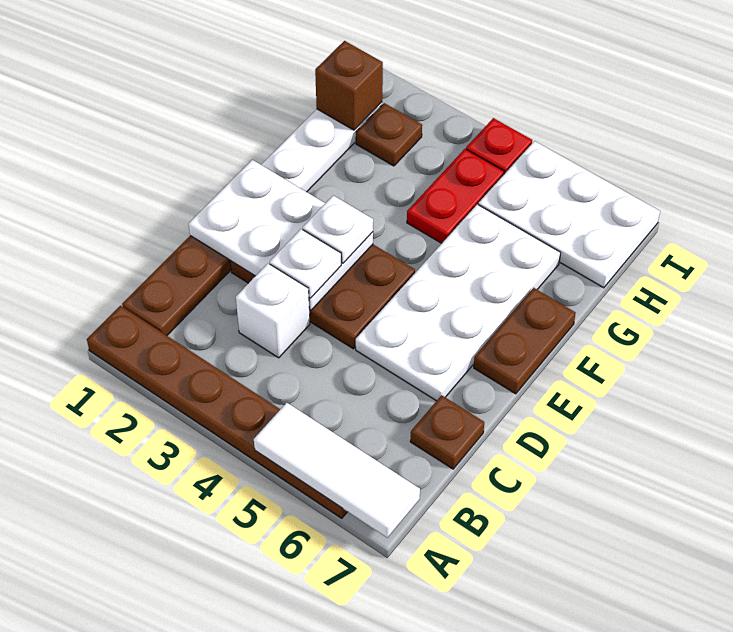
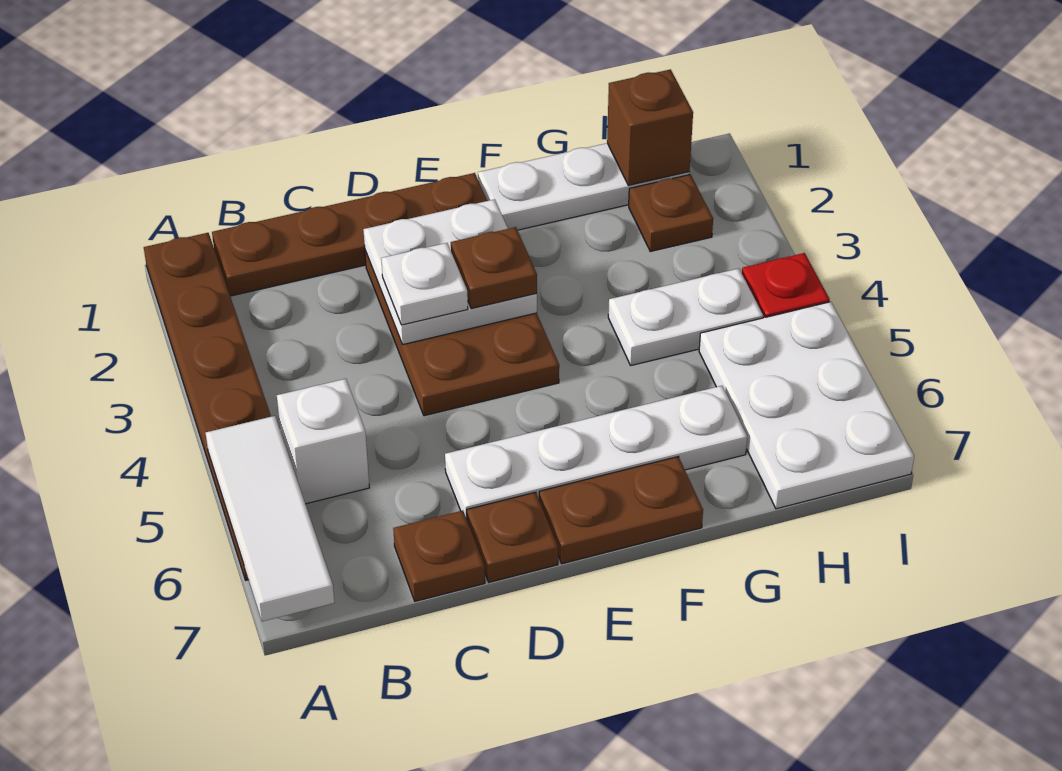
white brick C3 level 1 -> white brick B5 level 1
white plate D1:E3 level 2 -> white plate D2:E3 level 2
white plate D5:G6 level 1 -> white plate D6:G6 level 1
none -> brown plate D7 level 1
white plate E3 level 3 -> brown plate E3 level 3
red plate G4:H4 level 1 -> white plate G4:H4 level 1

